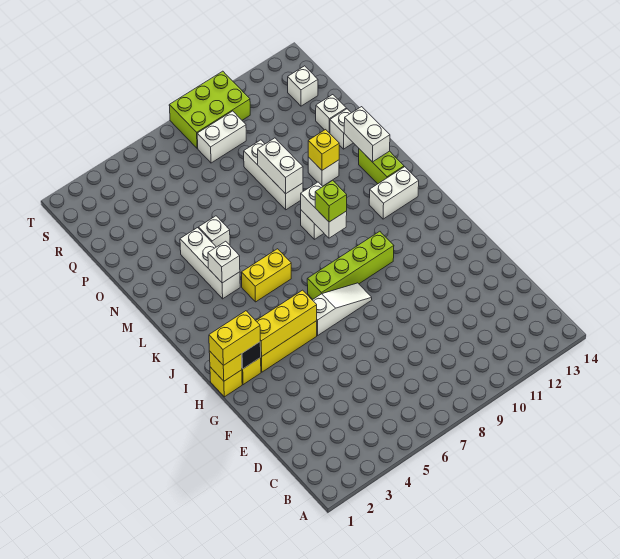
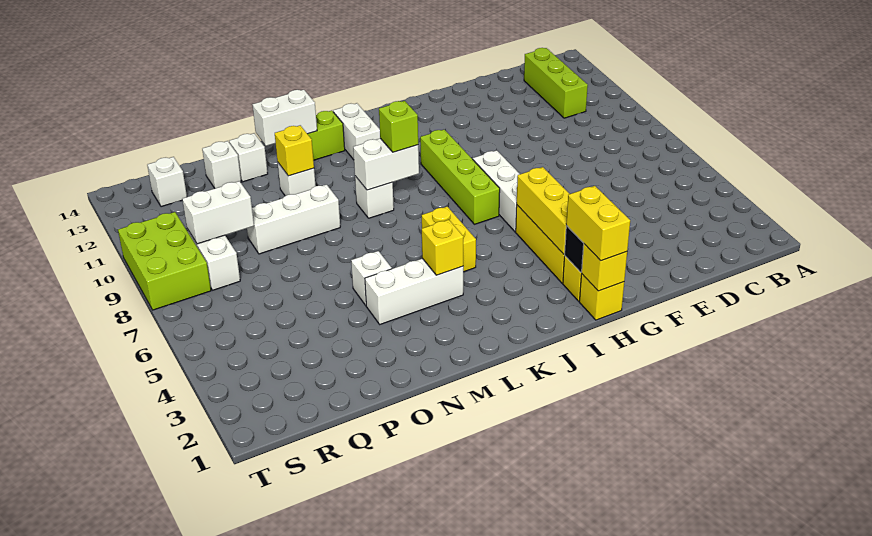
none -> lime brick C11:C13 level 1
white slope H6:H8 level 1 top 6 -> white brick H6:H8 level 1
white brick L4 level 2 -> yellow brick L4 level 2
white brick N9:O9 level 2 -> white brick Q9:R9 level 2

